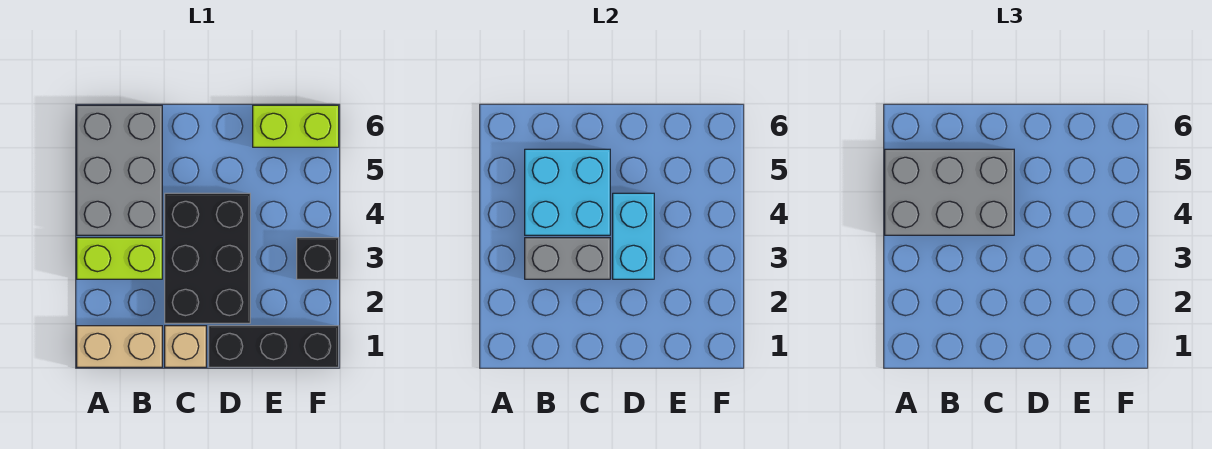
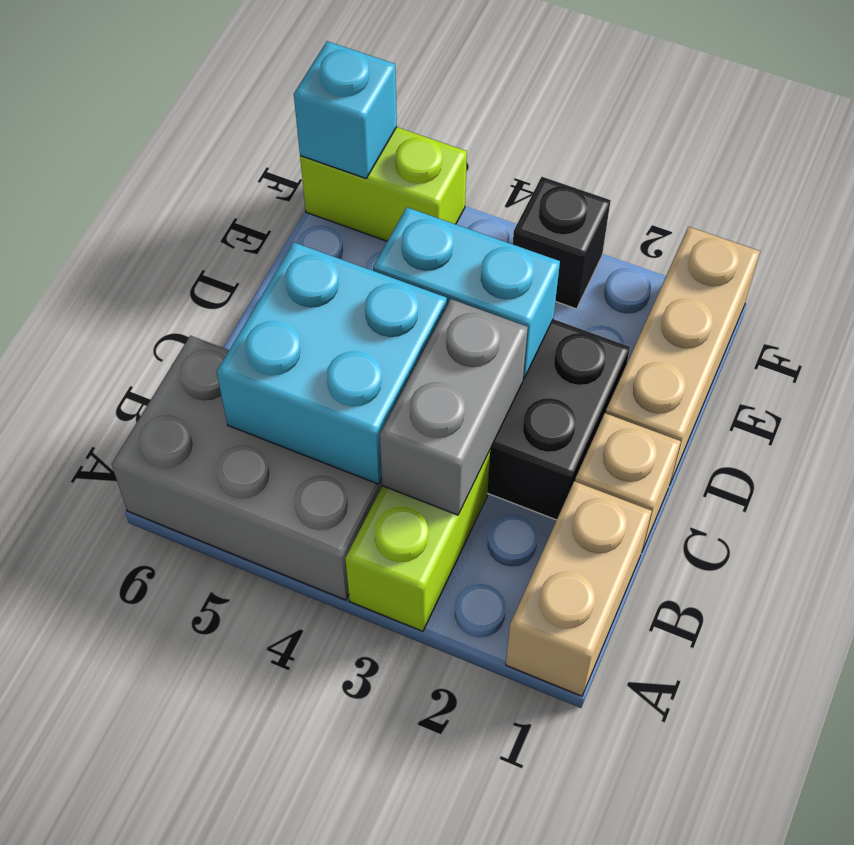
grey brick A4:C5 level 3 -> none
black brick D1:F1 level 1 -> tan brick D1:F1 level 1
lime brick E6:F6 level 1 -> lime brick F5:F6 level 1
none -> cyan brick F6 level 2

